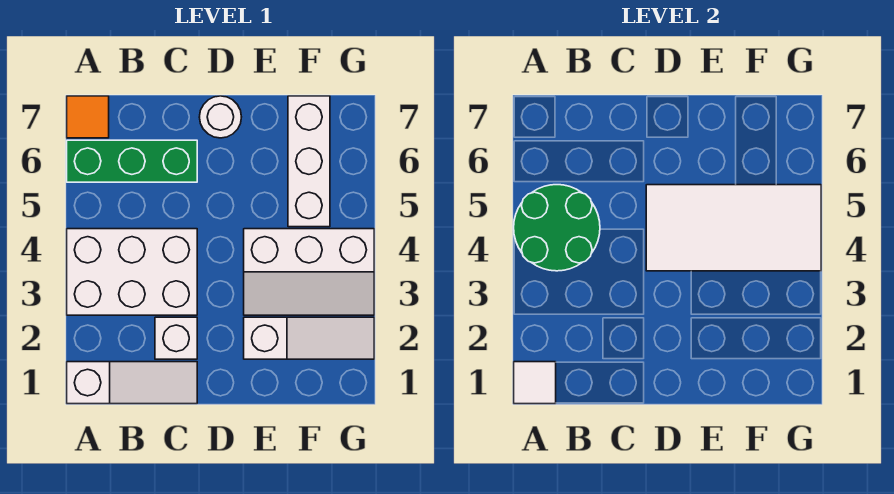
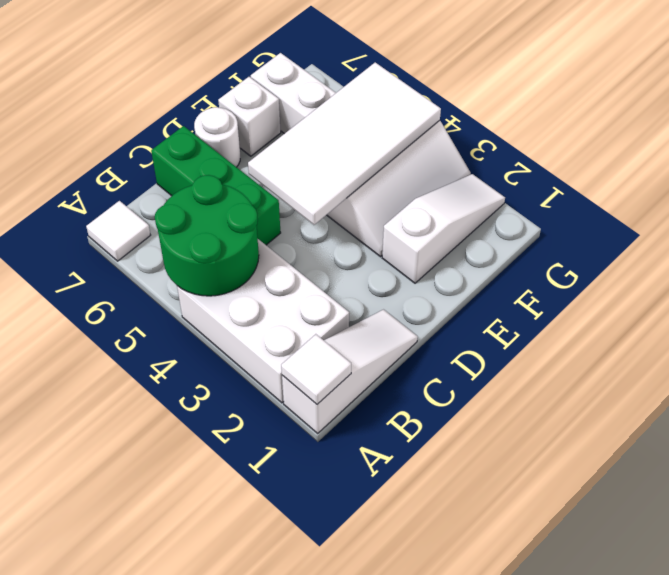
white brick A3:C4 level 1 -> white brick A2:B4 level 1
green brick A6:C6 level 1 -> green brick C5:C7 level 1
orange tile A7 level 1 -> white tile A7 level 1
white brick C2 level 1 -> white brick E7 level 1

